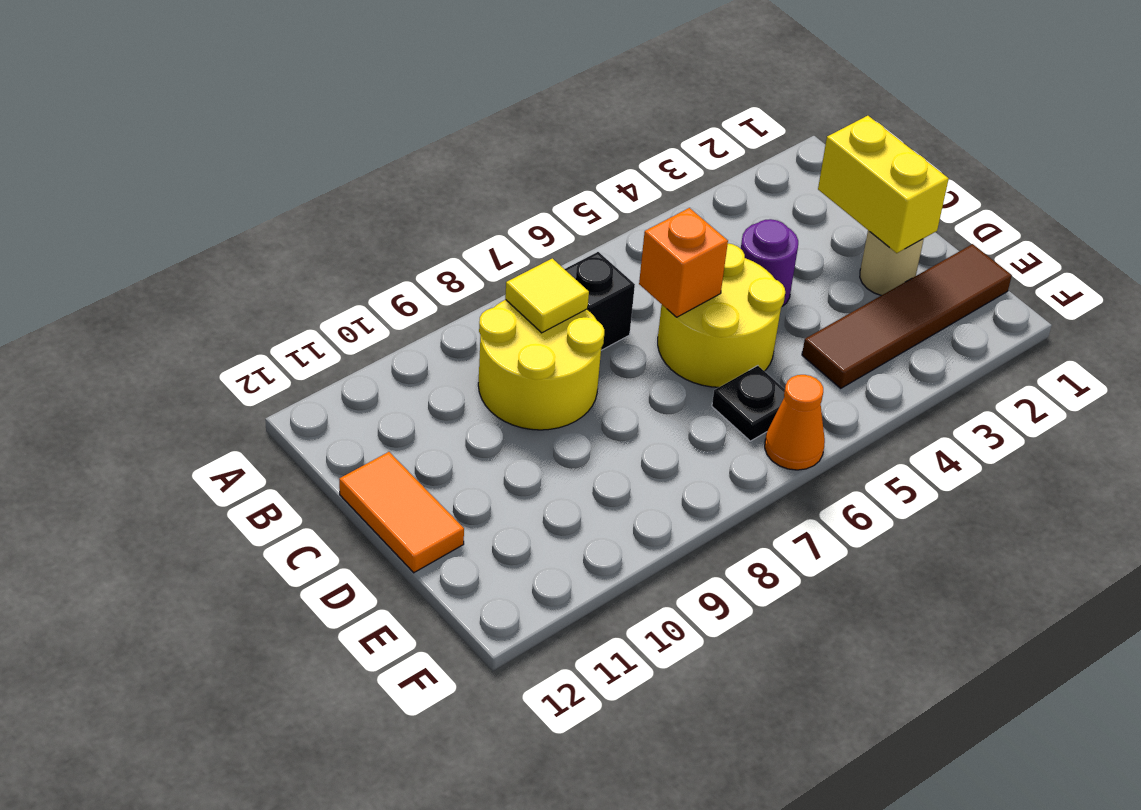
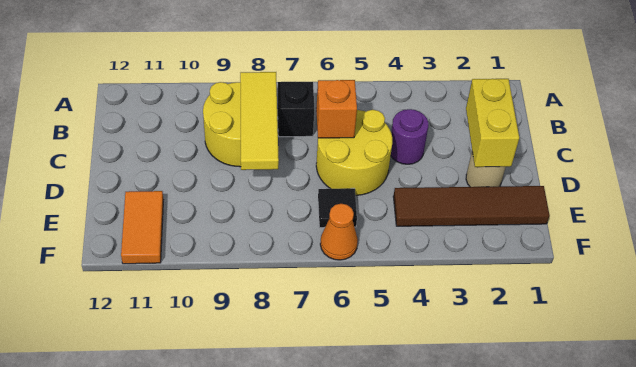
yellow tile B8 level 2 -> yellow tile B8:D8 level 2
orange tile C12:D12 level 1 -> orange tile E11:F11 level 1
black plate E6 level 1 -> black tile E6 level 1

